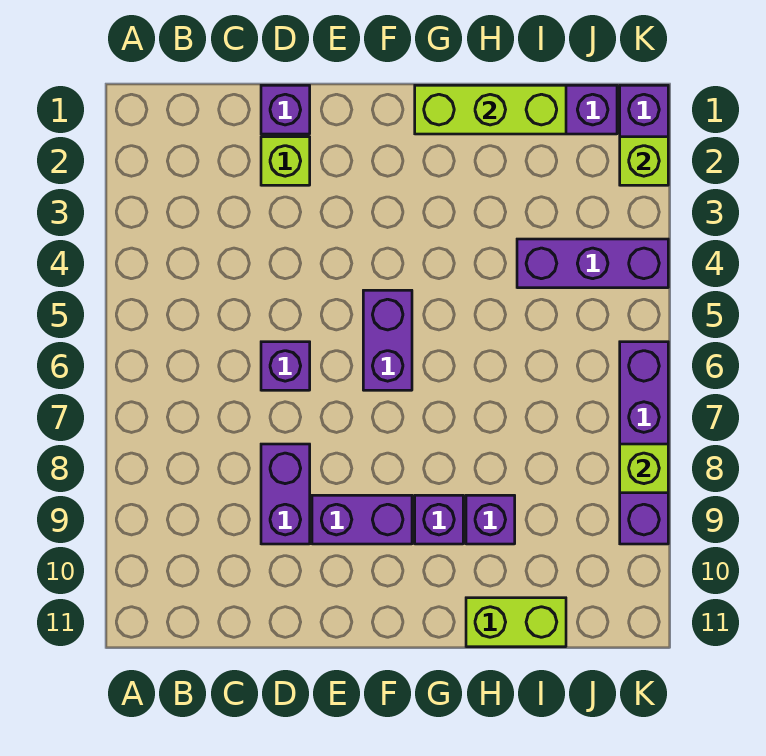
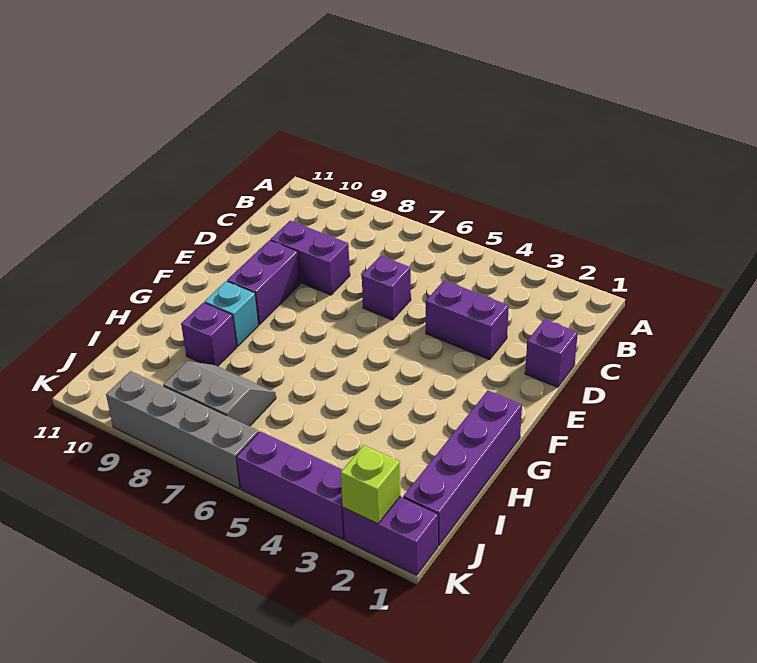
lime brick D2 level 1 -> none
purple brick F5:F6 level 1 -> purple brick D3:D4 level 1
lime brick G1:I1 level 2 -> none
purple brick G9 level 1 -> cyan brick G9 level 1
lime brick H11:I11 level 1 -> none
purple brick I4:K4 level 1 -> purple brick K3:K5 level 1
none -> grey slope I7:J8 level 1 top J
purple brick K6:K9 level 1 -> grey brick K6:K9 level 1
lime brick K8 level 2 -> none

